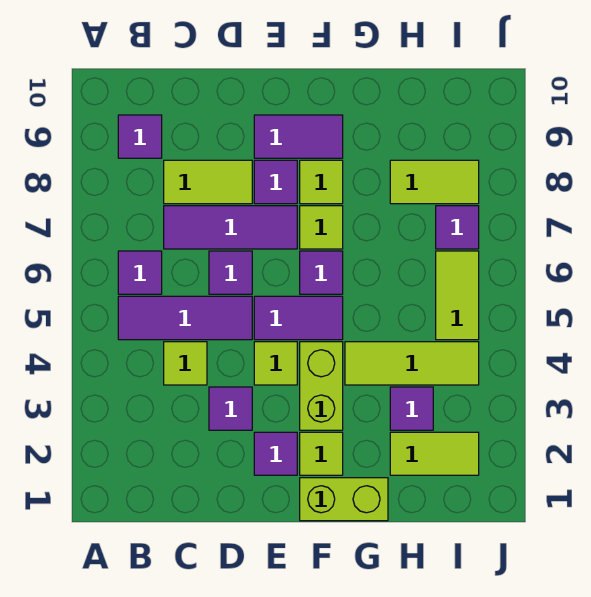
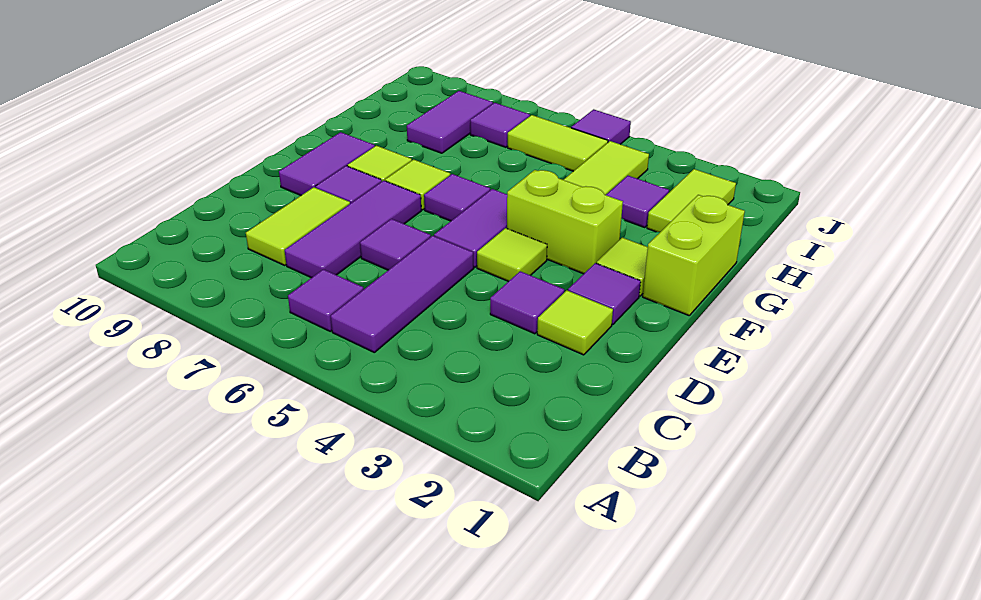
purple tile B9 level 1 -> purple tile J5 level 1
lime tile C4 level 1 -> lime tile D2 level 1
lime tile H8:I8 level 1 -> purple tile H8:I8 level 1

